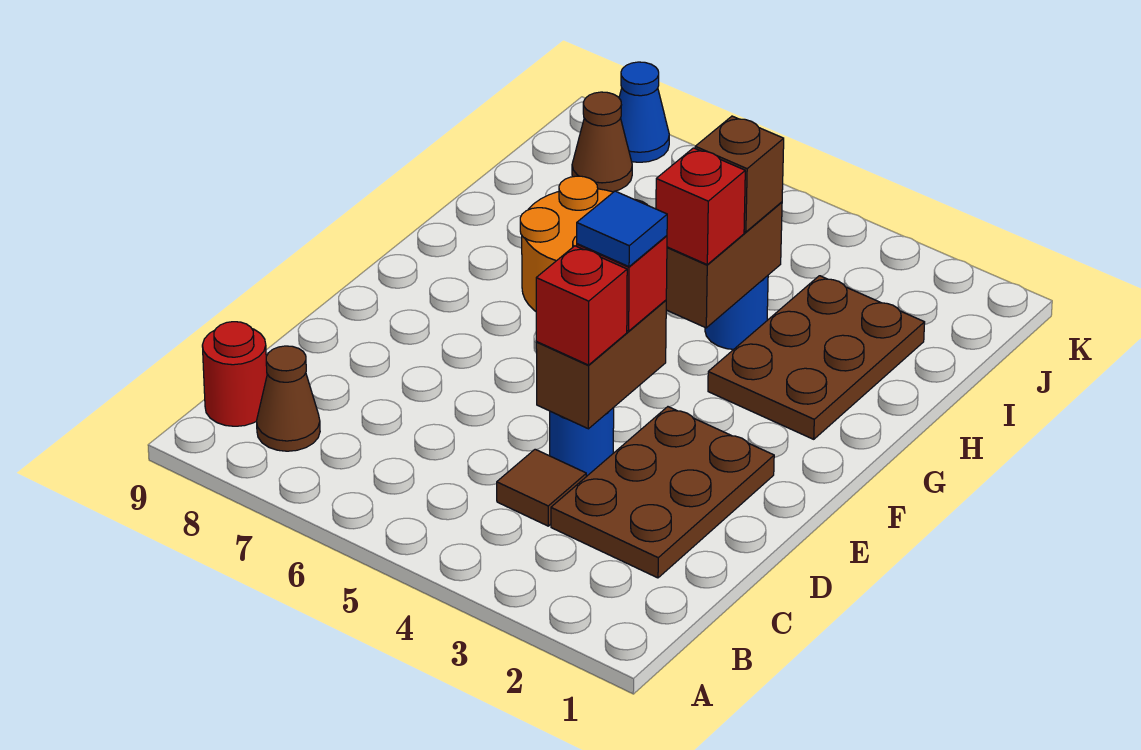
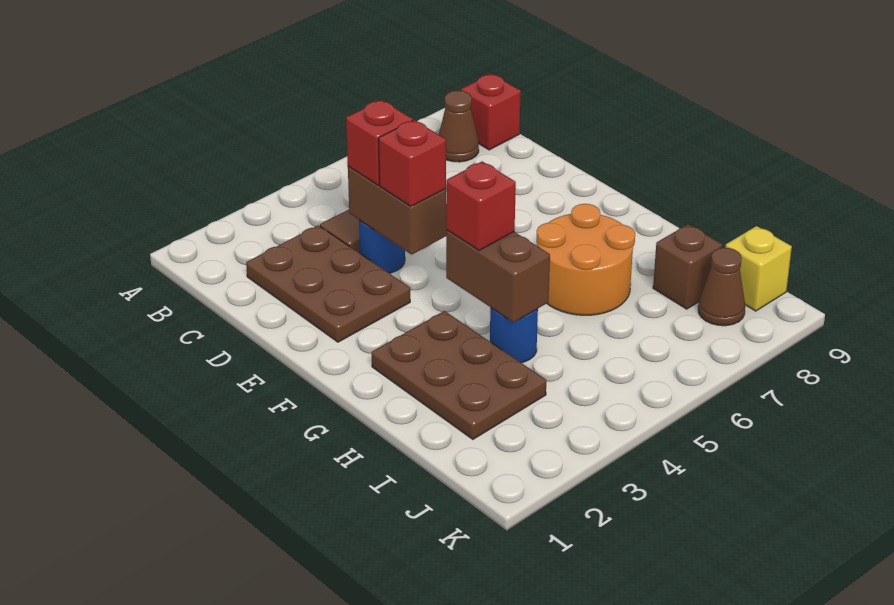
red round brick B9 level 1 -> red brick B9 level 1
blue tile E4 level 4 -> none
brown brick H4 level 3 -> brown brick I8 level 1
none -> yellow brick J9 level 1
blue cone K8 level 1 -> none

